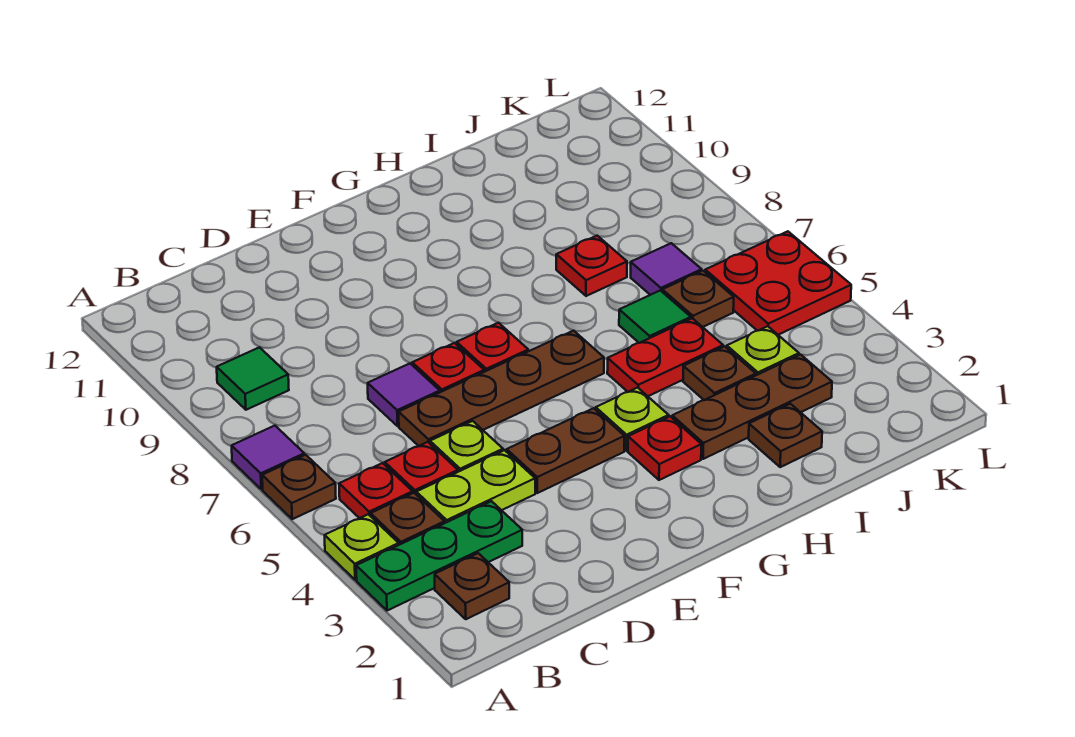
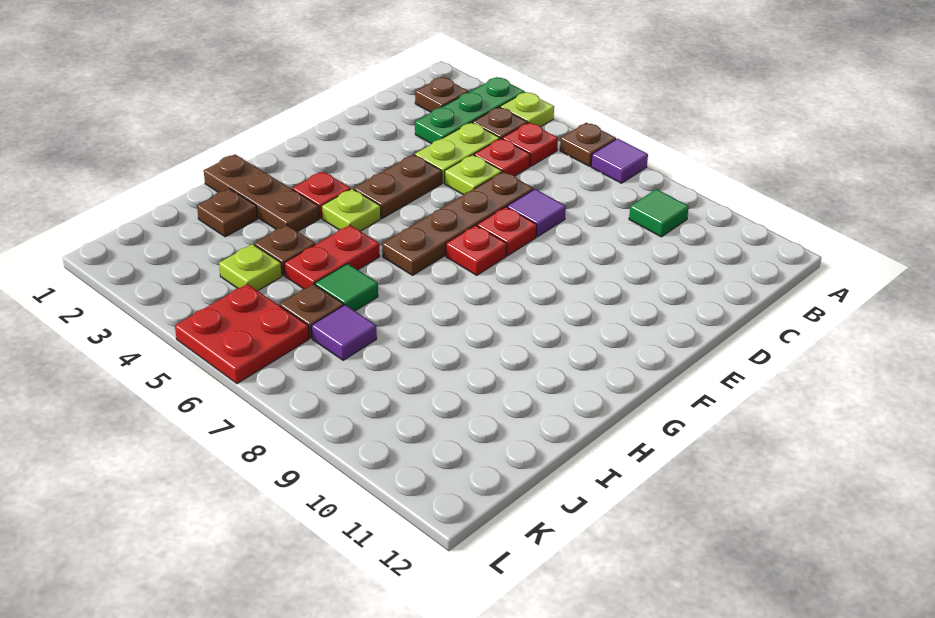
brown plate H3:J3 level 1 -> brown plate H1:H3 level 1
red plate I8 level 1 -> none

